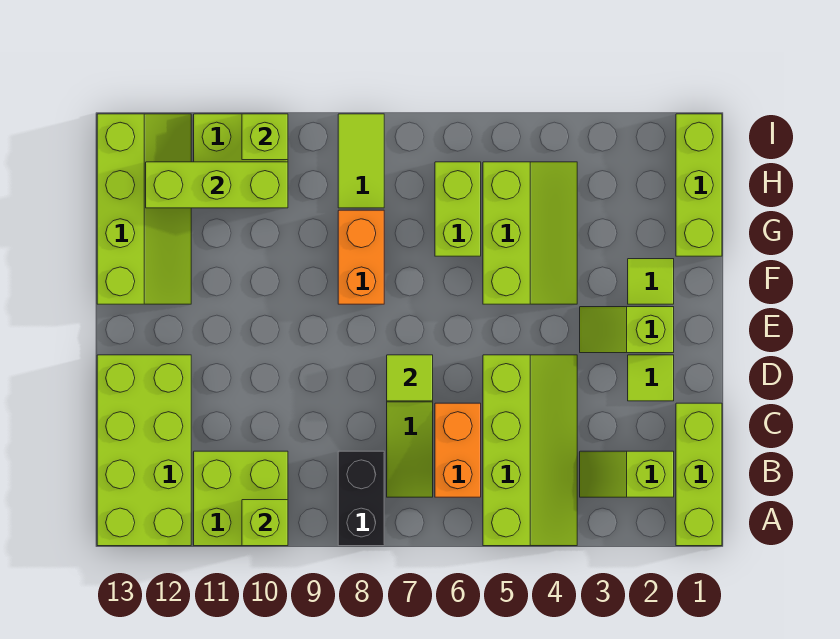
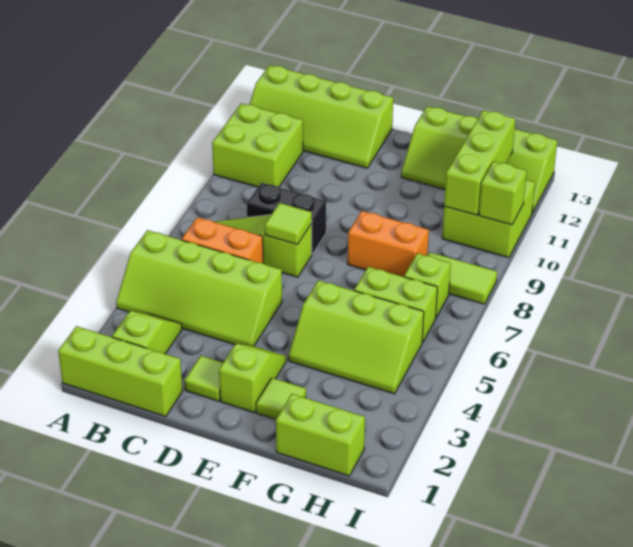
black brick A8:B8 level 1 -> black brick C8:D8 level 1
lime brick A10 level 2 -> lime brick H7 level 1
lime brick A12:D13 level 1 -> lime slope A12:D13 level 1 top 13
lime brick G1:I1 level 1 -> lime brick G1:H1 level 1

